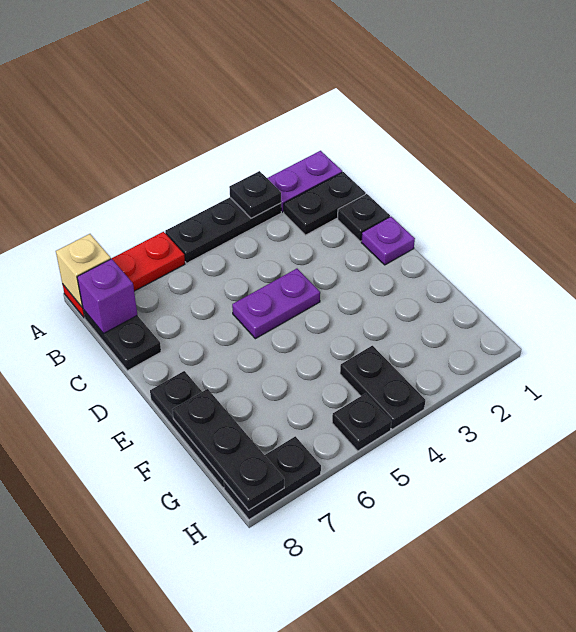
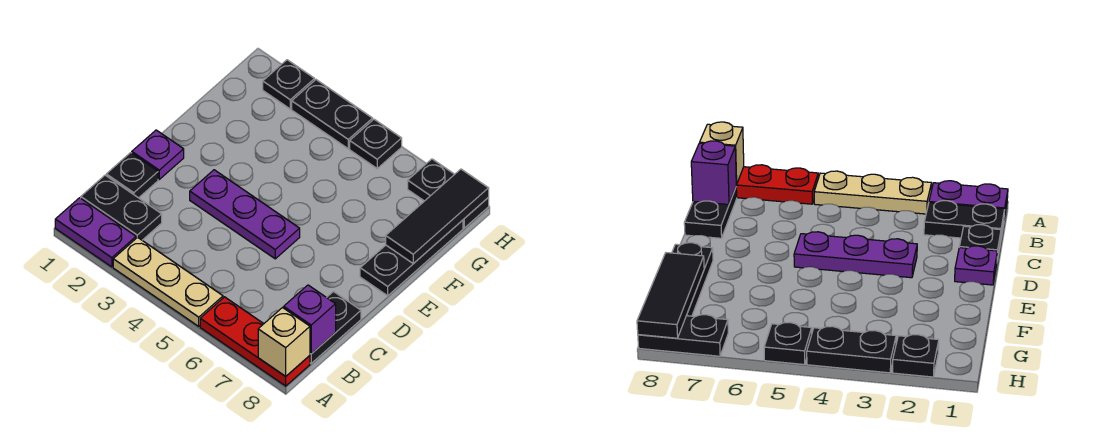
black plate A3:A5 level 1 -> tan plate A3:A5 level 1
black plate A3 level 2 -> black plate H2 level 1
purple plate D4:D5 level 1 -> purple plate D3:D5 level 1
black plate F8:H8 level 2 -> black tile F8:H8 level 2
black plate G4:H4 level 1 -> black plate H3:H4 level 1

